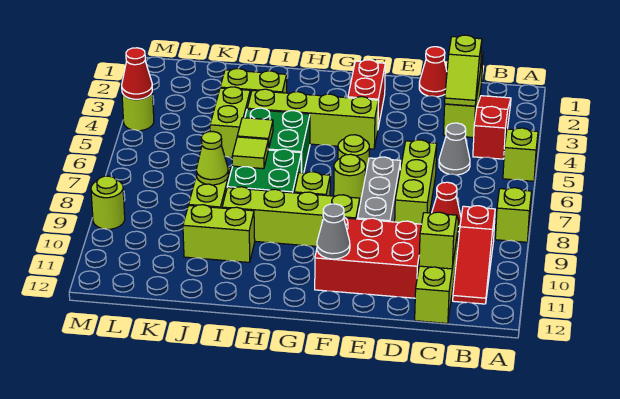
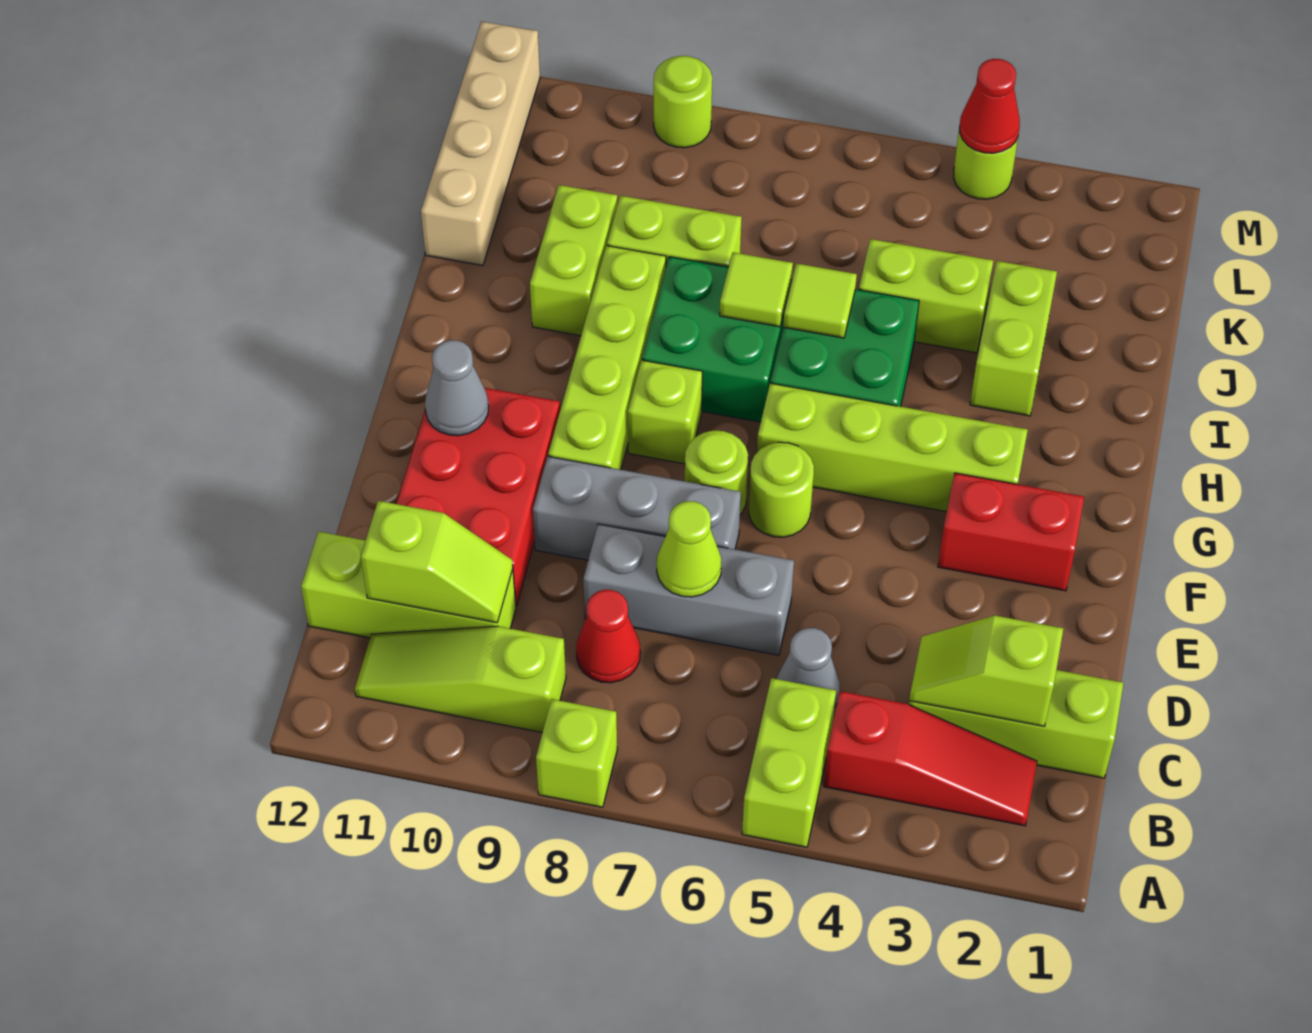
lime brick A5 level 1 -> lime brick A5:B5 level 1
red slope B9:B11 level 1 top 9 -> lime slope B9:B11 level 1 top 9
red cone D1 level 1 -> none
lime brick D6:D8 level 1 -> grey brick D6:D8 level 1
lime brick F4:I4 level 1 -> lime brick G3:G6 level 1
lime cone J8 level 2 -> lime cone D7 level 2
none -> tan brick J12:M12 level 1

